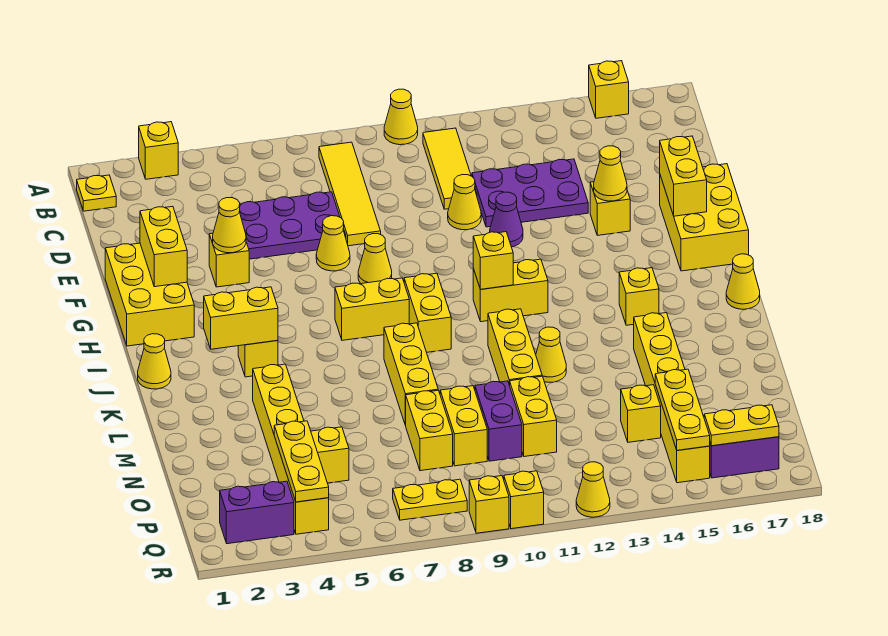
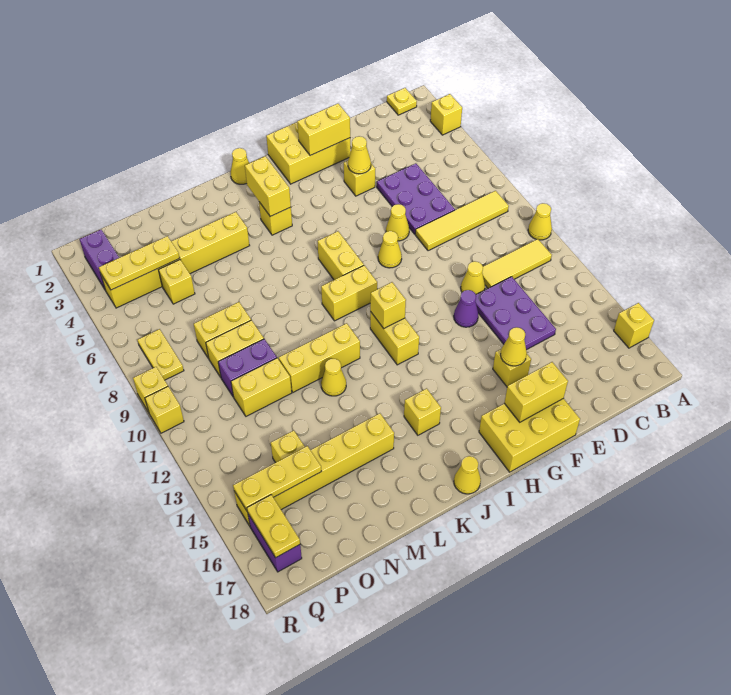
yellow brick K8:M8 level 1 -> none
yellow cone R12 level 1 -> none

